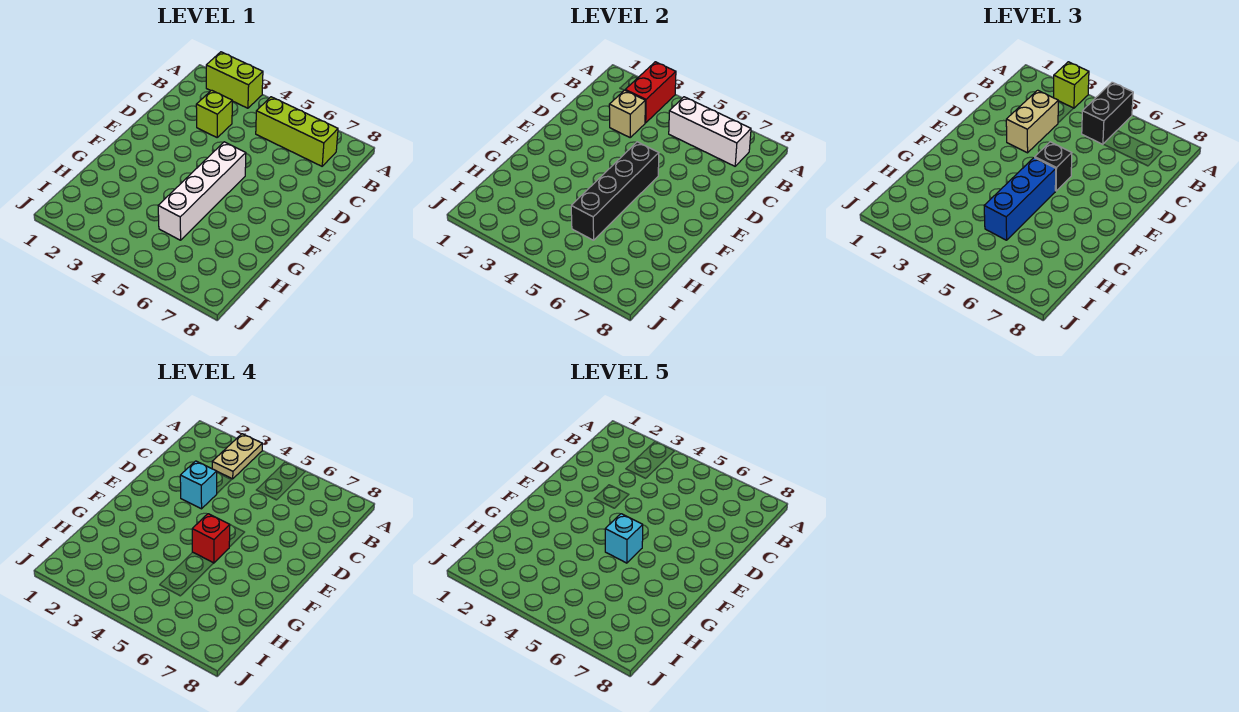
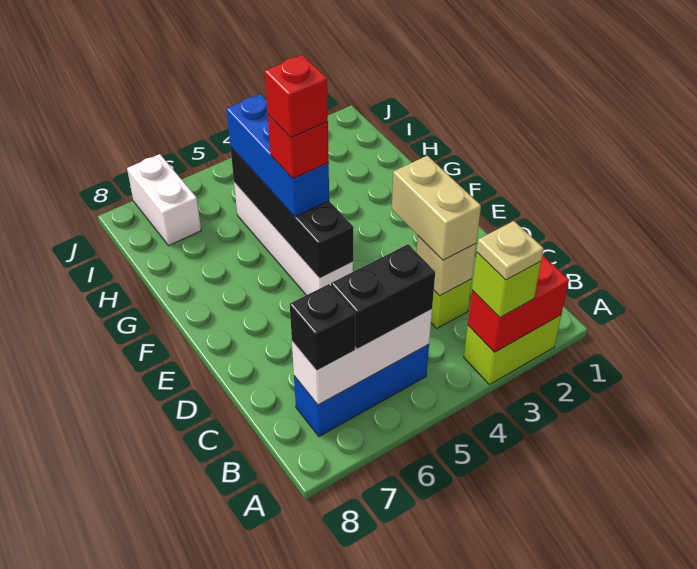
red brick A3:B3 level 2 -> red brick A2:A3 level 2
tan plate A3:B3 level 4 -> tan plate A3 level 4
black brick A5:B5 level 3 -> black brick B5:B6 level 3
lime brick B5:B7 level 1 -> blue brick B5:B7 level 1
cyan brick D3 level 4 -> none
black brick E5 level 3 -> black brick B7 level 3
cyan brick F5 level 5 -> red brick F5 level 5
none -> white brick I7:J7 level 1

